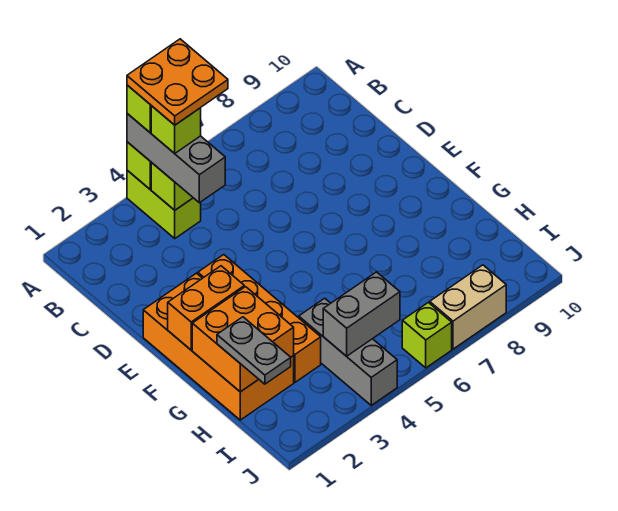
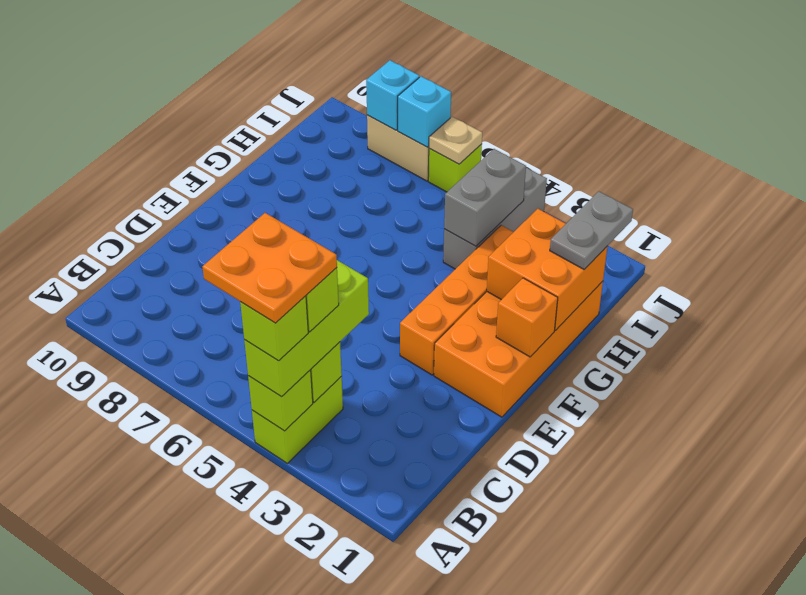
grey brick A4:C4 level 3 -> lime brick A4:C4 level 3
orange brick F1:F2 level 2 -> orange brick F1 level 2
grey brick I4:I5 level 2 -> grey brick H4:I4 level 2
none -> tan plate J6 level 2
none -> cyan brick J7 level 2
none -> cyan brick J8 level 2

